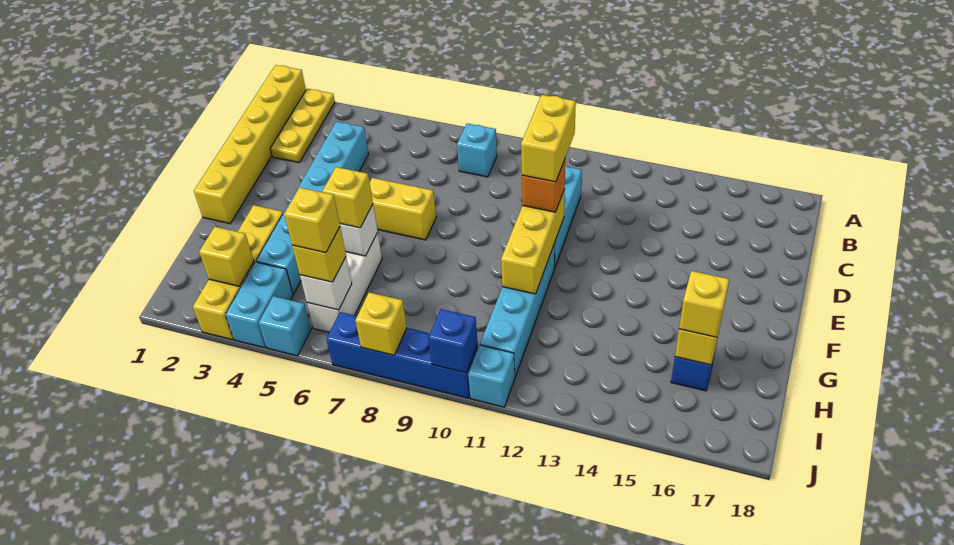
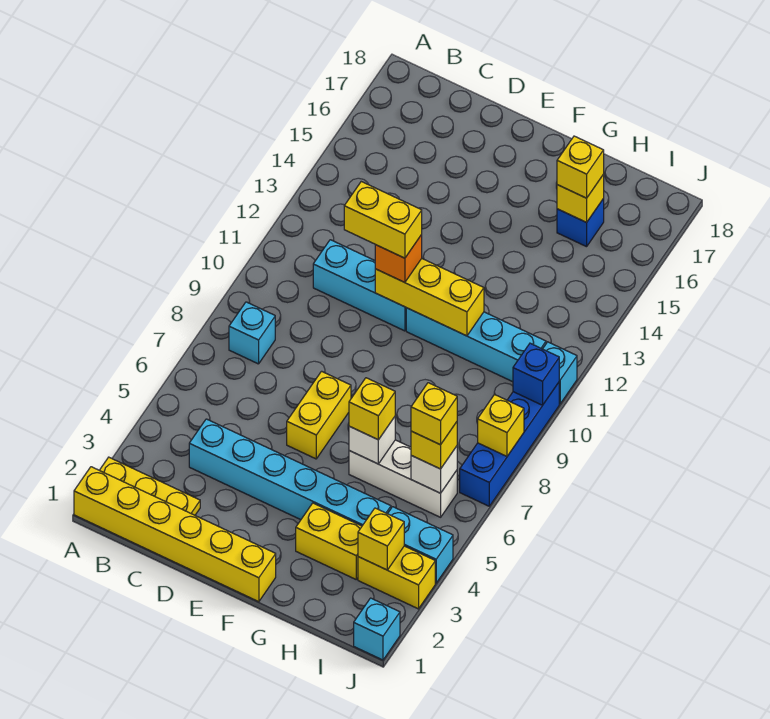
cyan brick J5 level 1 -> cyan brick J1 level 1

